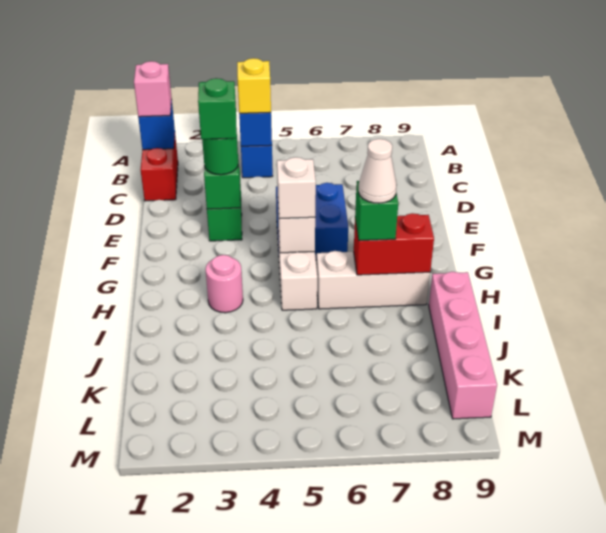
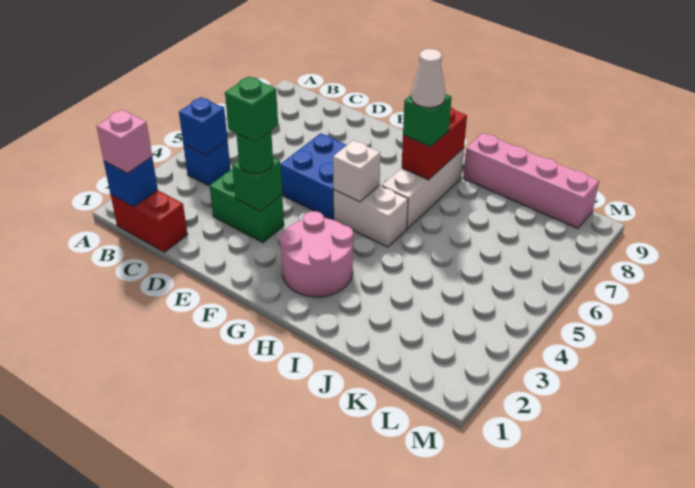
yellow brick B4 level 3 -> none
white brick G5 level 3 -> none
pink round brick H3 level 1 -> pink round brick G2:H3 level 1

